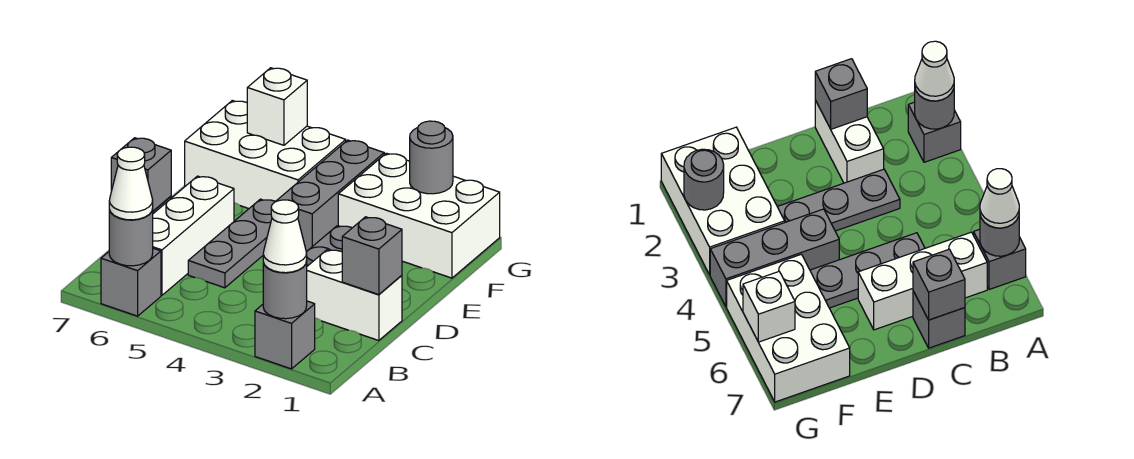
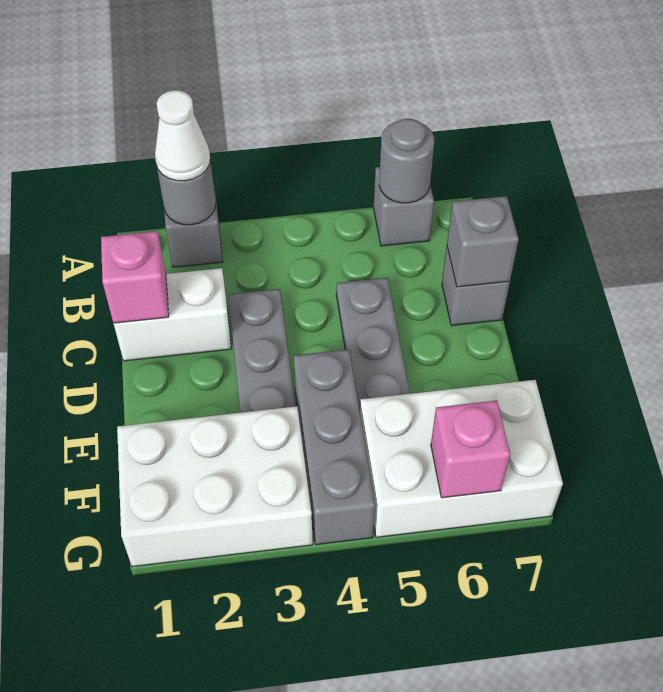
white cone A6 level 3 -> none
white brick B6:D6 level 1 -> none
grey brick C1 level 2 -> pink brick C1 level 2
grey round brick G2 level 2 -> none
white brick G6 level 2 -> pink brick G6 level 2

